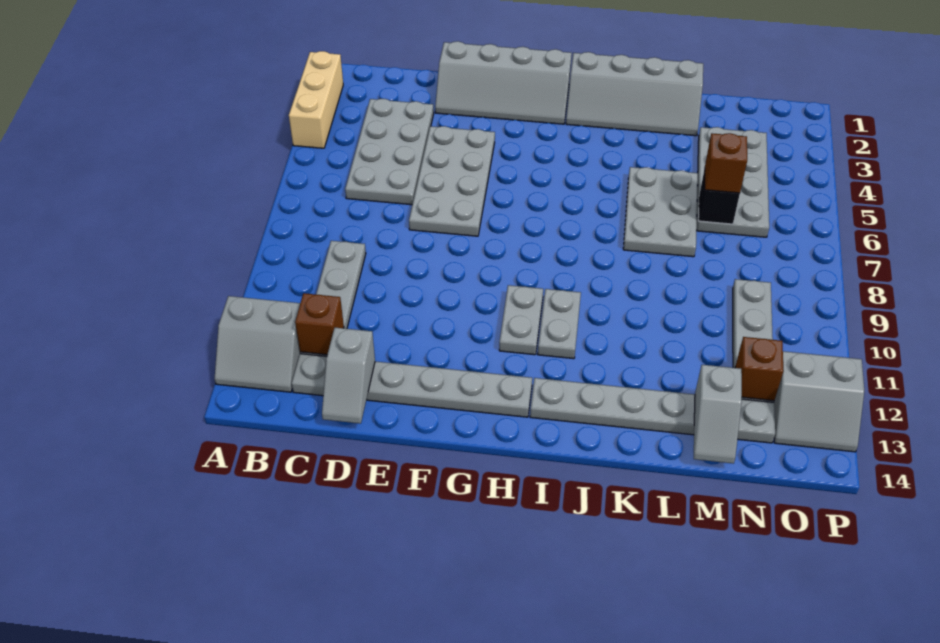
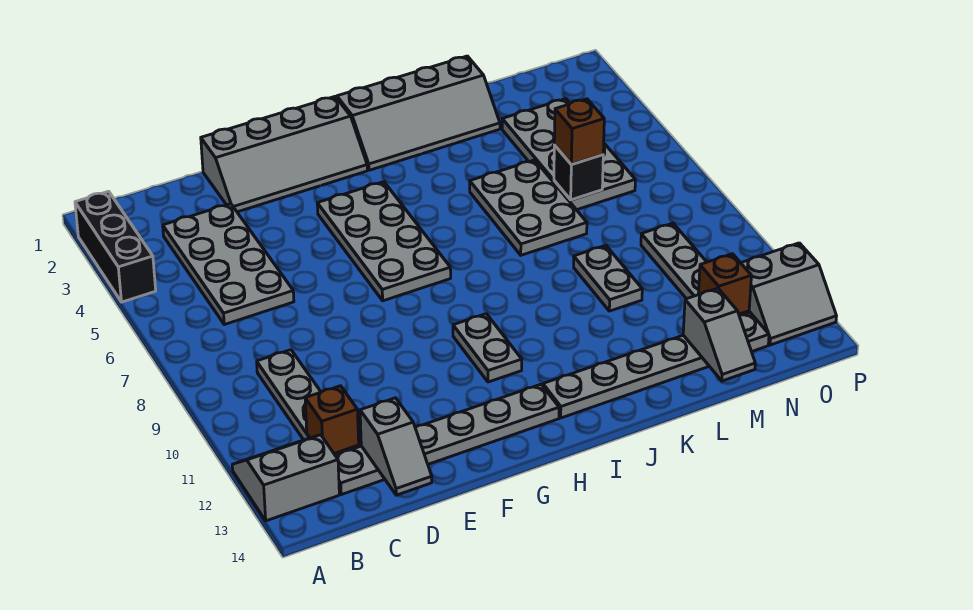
tan brick A2:A4 level 1 -> black brick A2:A4 level 1
grey slope A12:B13 level 1 top 12 -> grey slope A12:B13 level 1 top 13
grey plate E4:F7 level 1 -> grey plate G4:H7 level 1
grey plate I10:I11 level 1 -> grey plate L9:L10 level 1

